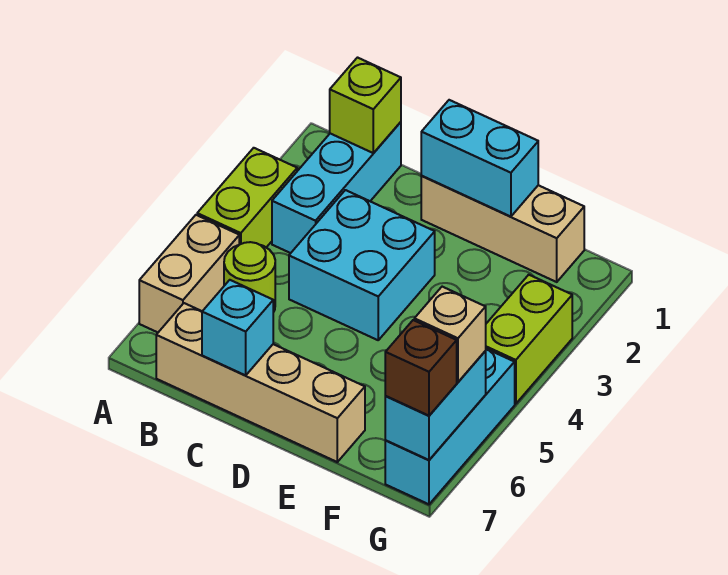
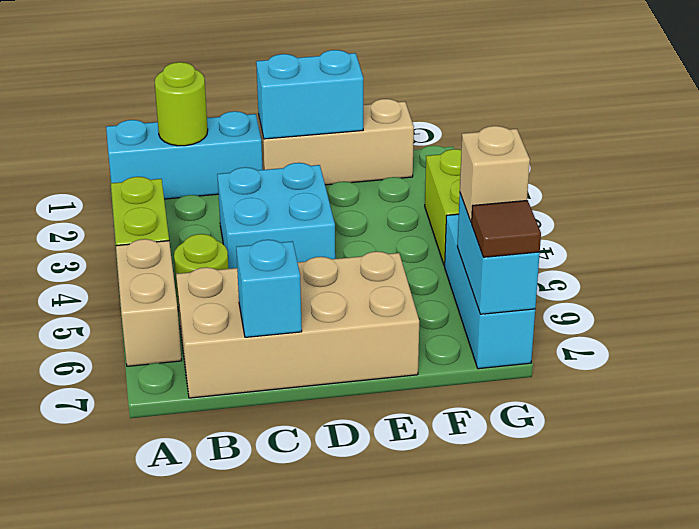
cyan brick B1:B3 level 1 -> cyan brick A1:C1 level 1
lime brick B1 level 2 -> lime round brick B1 level 2
tan brick B7:E7 level 1 -> tan brick B6:E7 level 1
brown brick G7 level 3 -> brown tile G7 level 3

